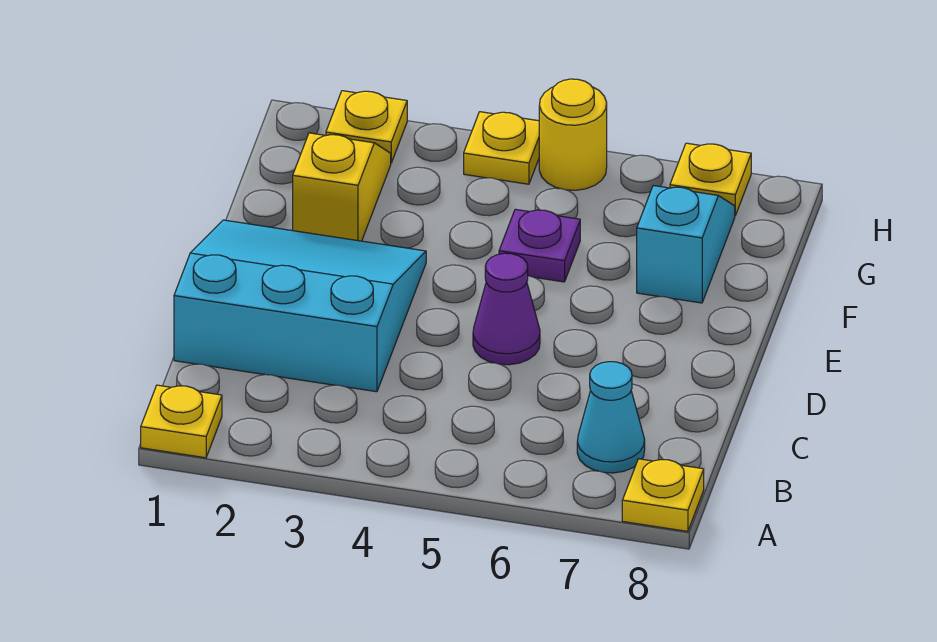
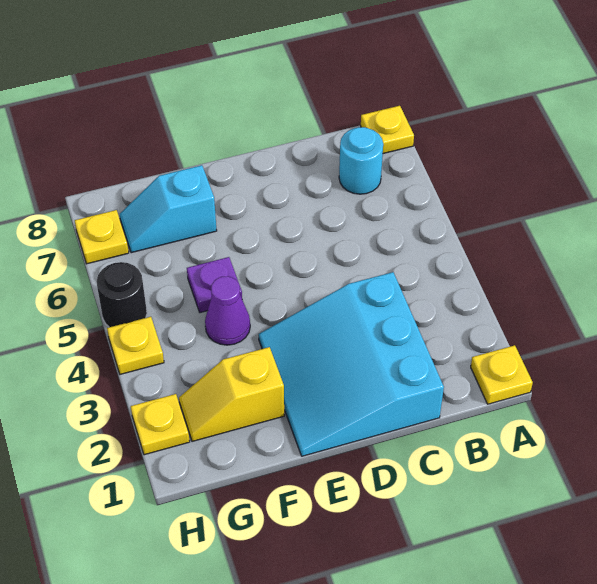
cyan cone B7 level 1 -> cyan round brick B7 level 1
purple cone D5 level 1 -> purple cone F4 level 1
yellow round brick H5 level 1 -> black round brick H5 level 1

